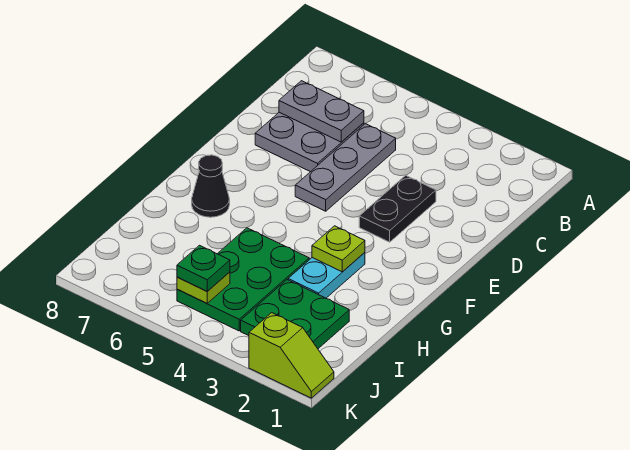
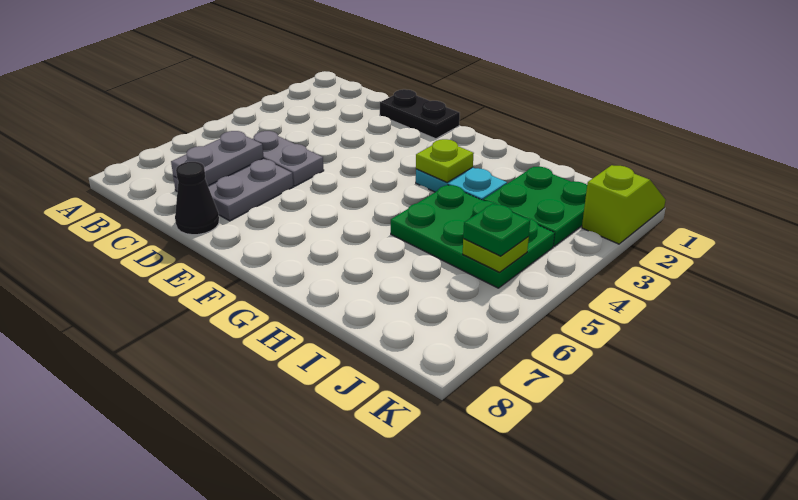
grey plate C5:E5 level 1 -> grey plate C5:D5 level 1
black plate D3:E3 level 1 -> black plate D1:E1 level 1
black cone G7 level 1 -> black cone D8 level 1

